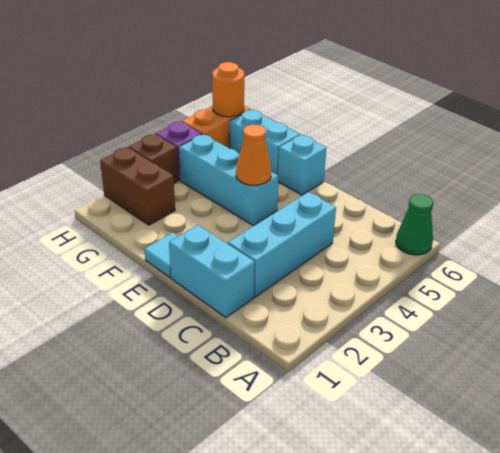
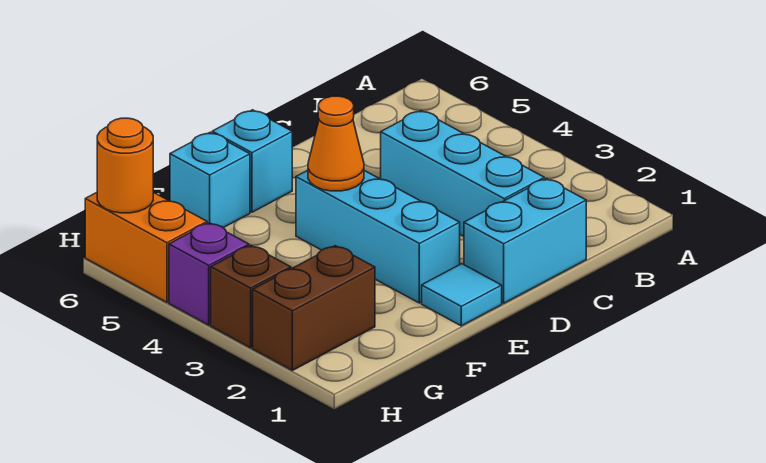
green cone A6 level 1 -> none
cyan brick E4:G4 level 1 -> cyan brick E2:E4 level 1
cyan brick F6:G6 level 1 -> cyan brick F6 level 1

